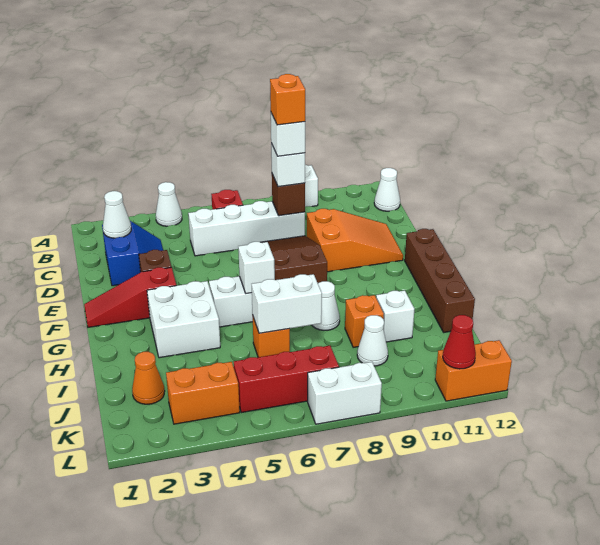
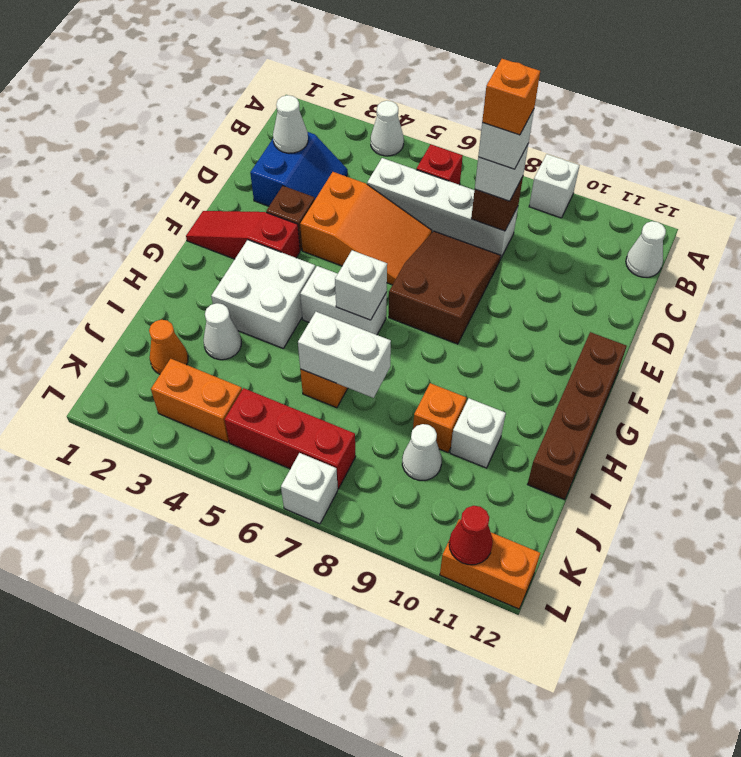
orange slope D9:E11 level 1 top 9 -> orange slope D4:E6 level 1 top 4
white cone H8 level 1 -> white cone I3 level 1
white brick L7:L8 level 1 -> white brick L7 level 1

